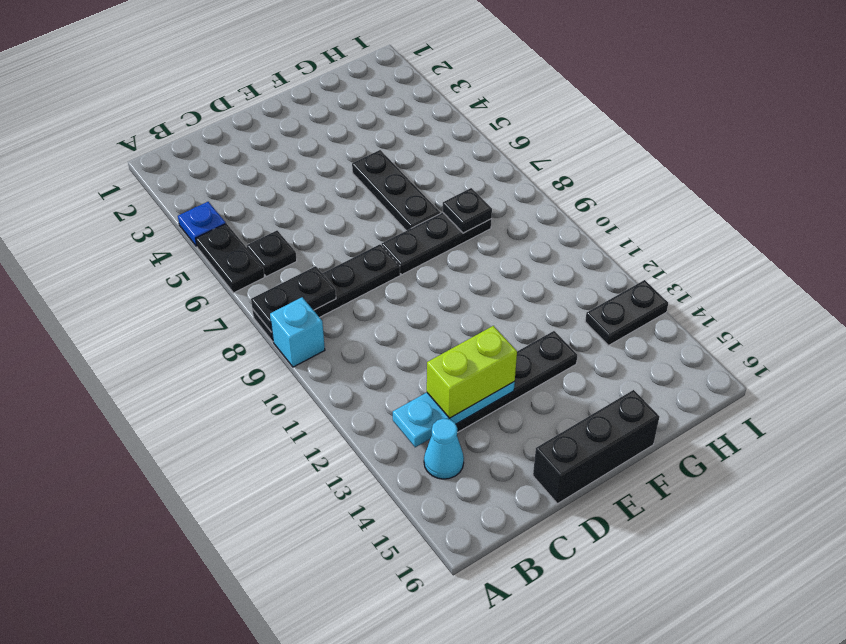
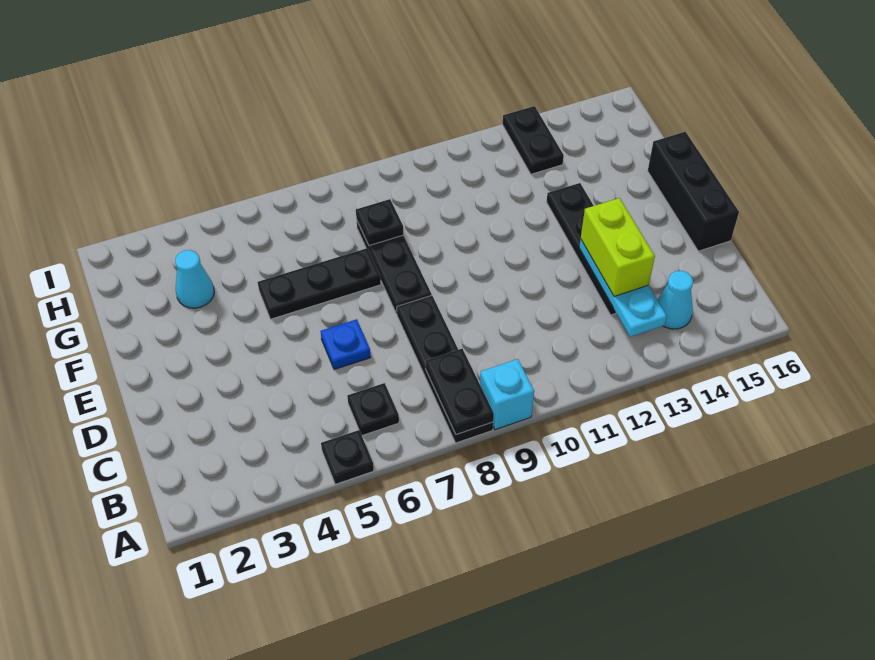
blue plate A4 level 1 -> blue plate D6 level 1
black plate A5:A6 level 1 -> black plate A5 level 1
none -> cyan cone G3 level 1

